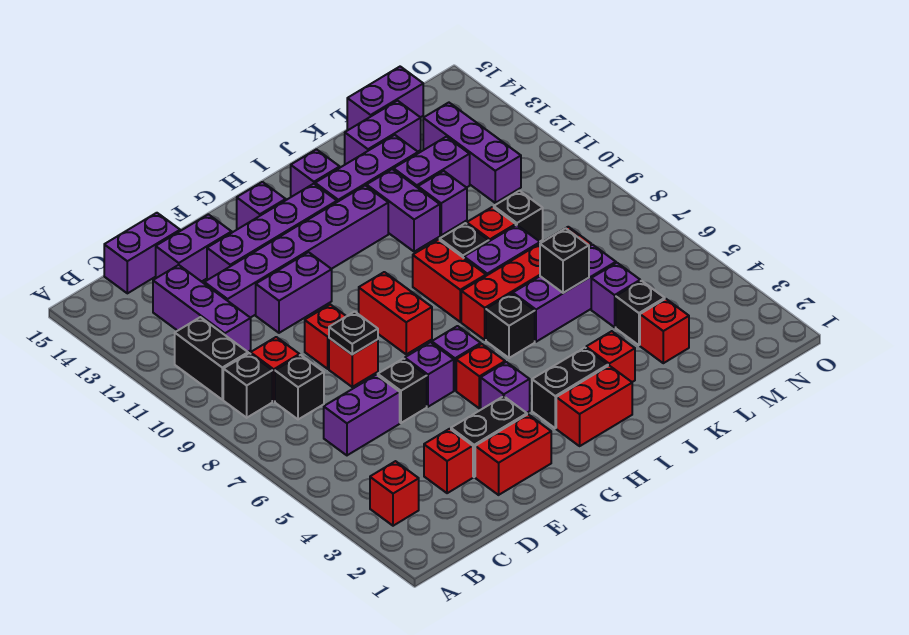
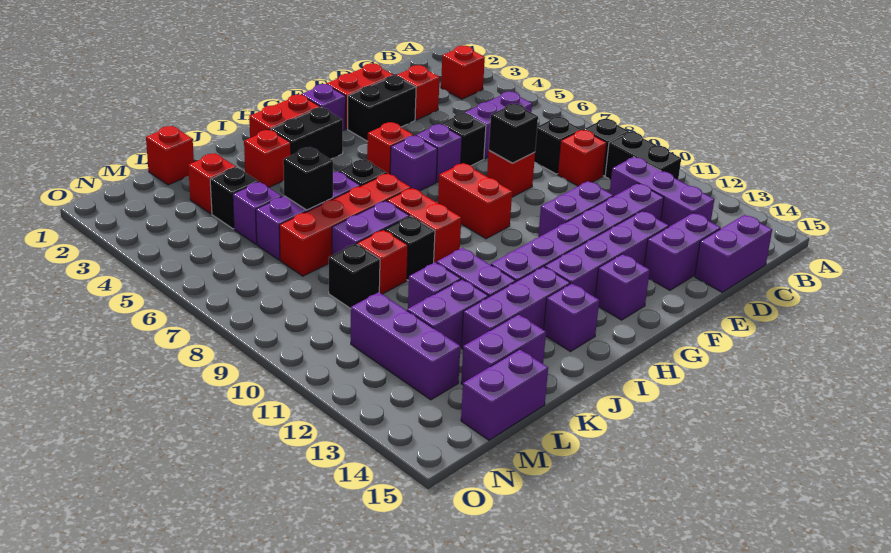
black plate E8 level 2 -> black brick E8 level 2
red brick E9 level 1 -> red brick L1 level 1
purple brick G4 level 1 -> purple brick G2 level 1

